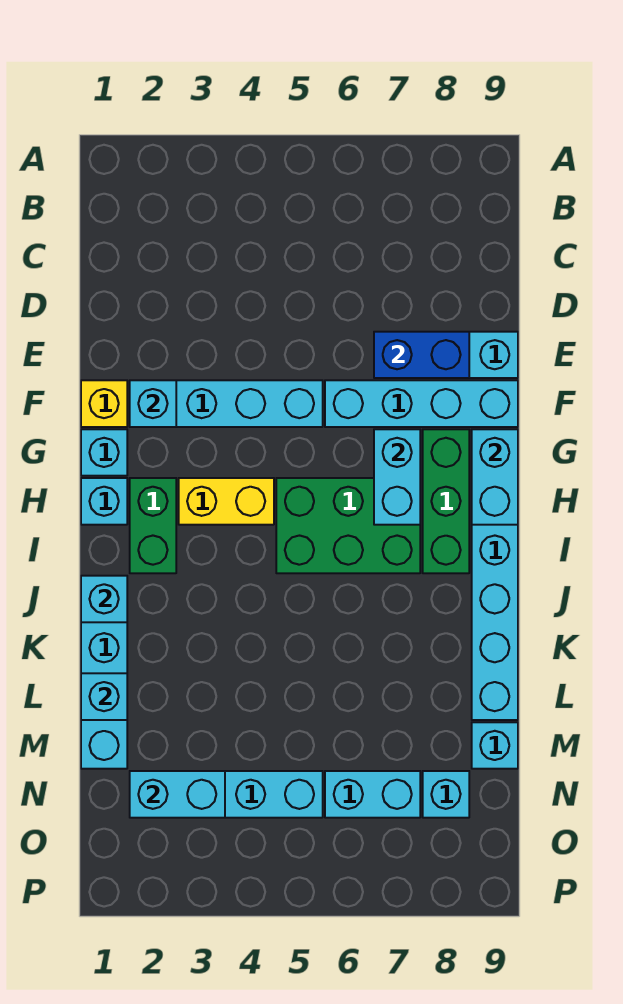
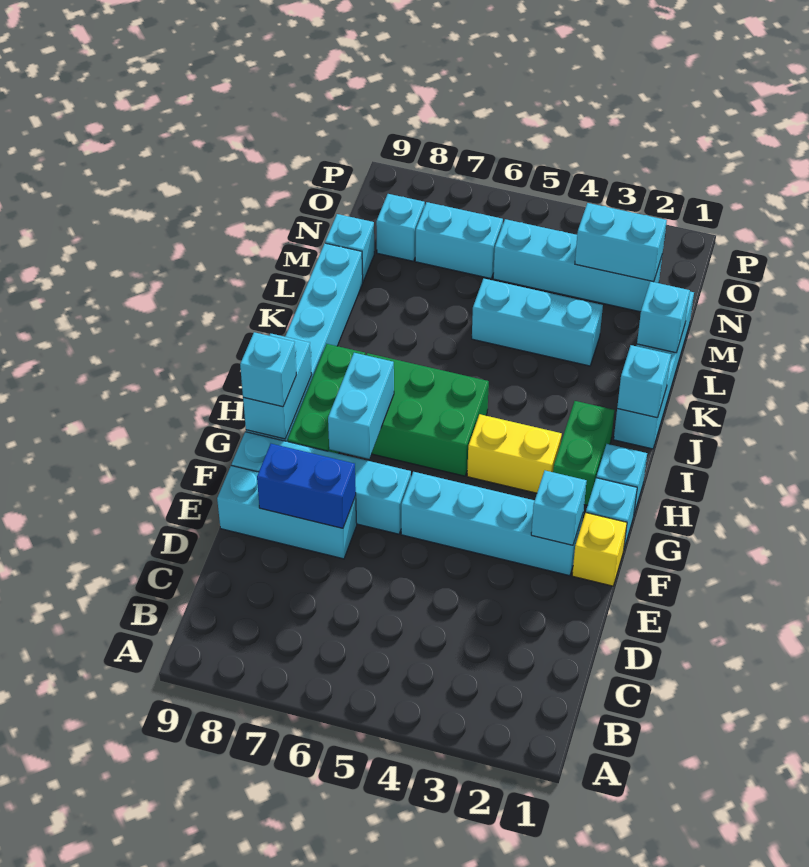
none -> cyan brick G9 level 3
none -> cyan brick L3:L5 level 1

